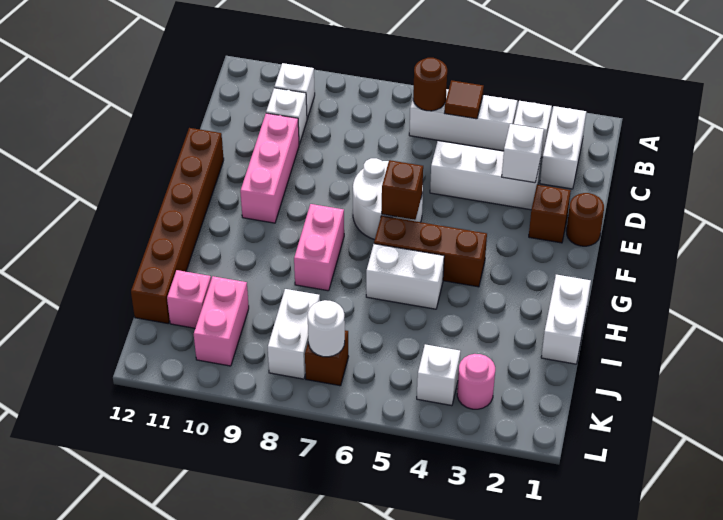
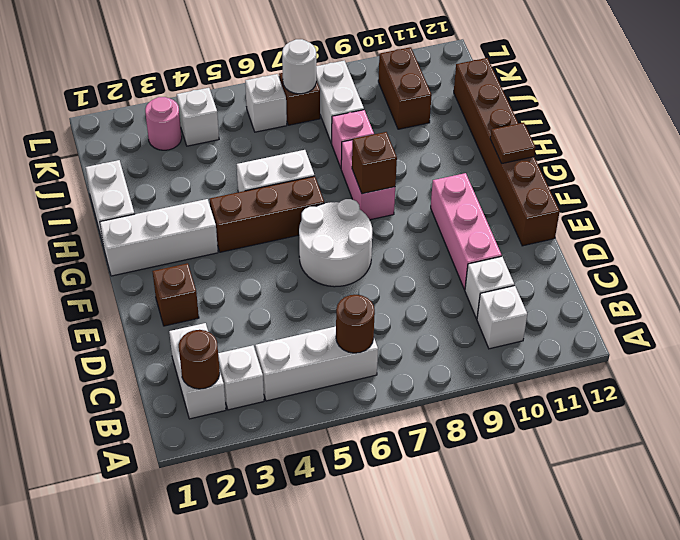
brown tile B5 level 2 -> brown tile G12 level 2
white brick D3:D5 level 1 -> white brick G1:G3 level 1
white brick D3 level 2 -> white brick K6 level 1
brown round brick E1 level 1 -> brown round brick B2 level 2
brown brick F6 level 2 -> brown brick G8 level 2
pink brick J10:K10 level 1 -> brown brick J10:K10 level 1
pink brick J11 level 1 -> pink brick I8 level 1

